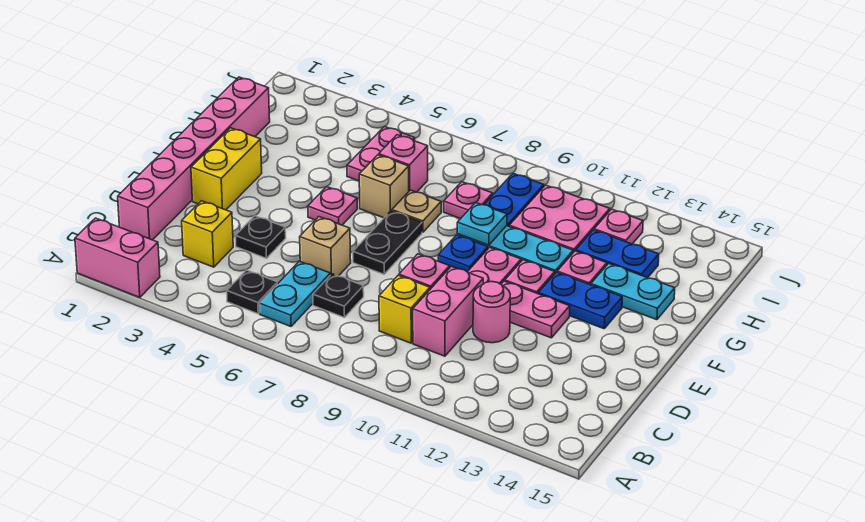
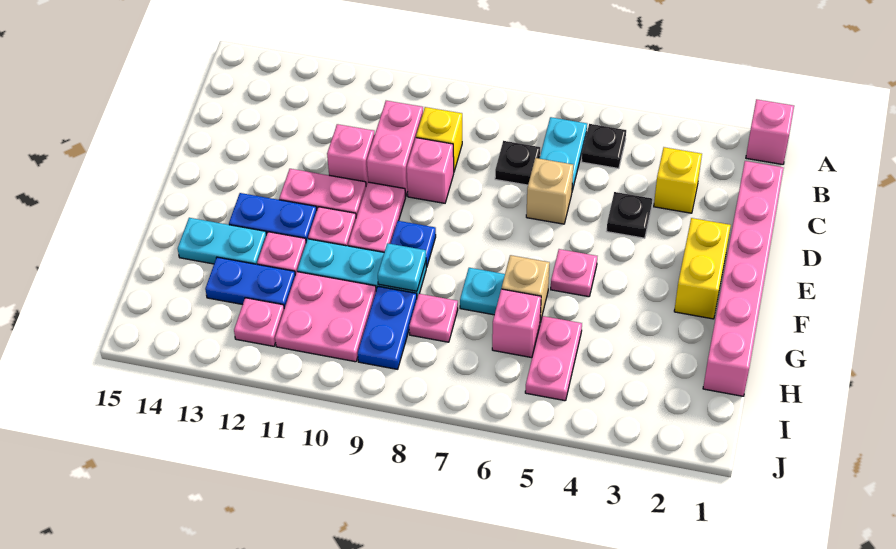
pink brick A1:A2 level 1 -> pink brick A1 level 1
pink round brick D11 level 1 -> pink brick D11 level 1
black plate E7:F7 level 1 -> none
tan plate G7 level 1 -> cyan plate G7 level 1

